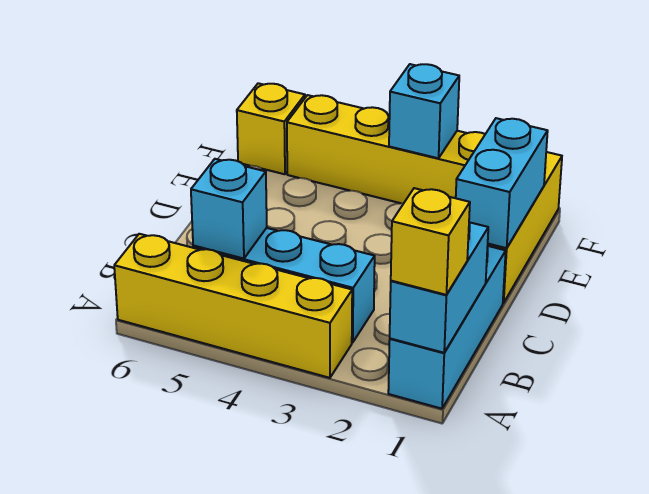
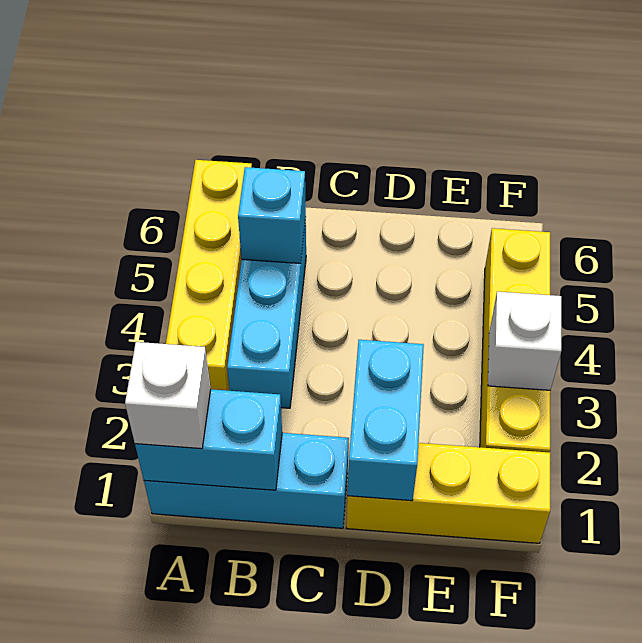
yellow brick A1 level 3 -> white brick A1 level 3
cyan brick D1:E1 level 2 -> cyan brick D1:D2 level 2
cyan brick F3 level 2 -> white brick F3 level 2
yellow brick F6 level 1 -> none

